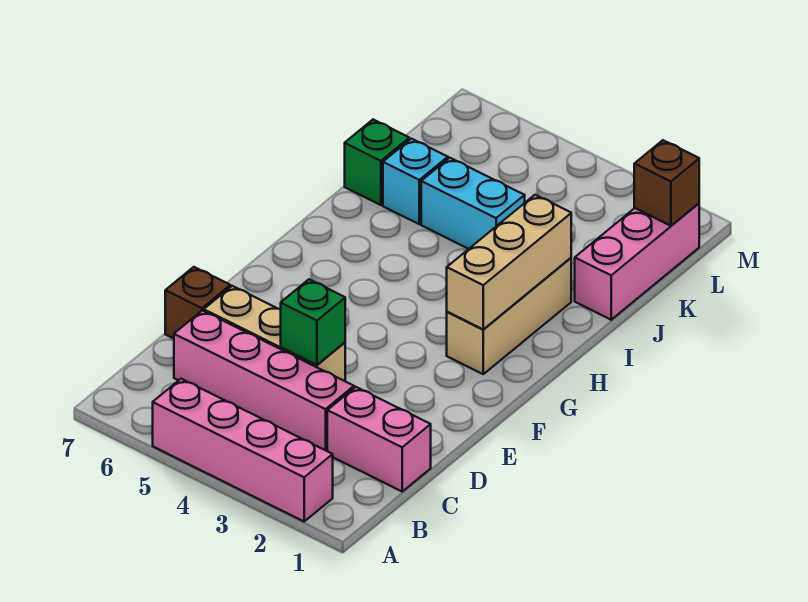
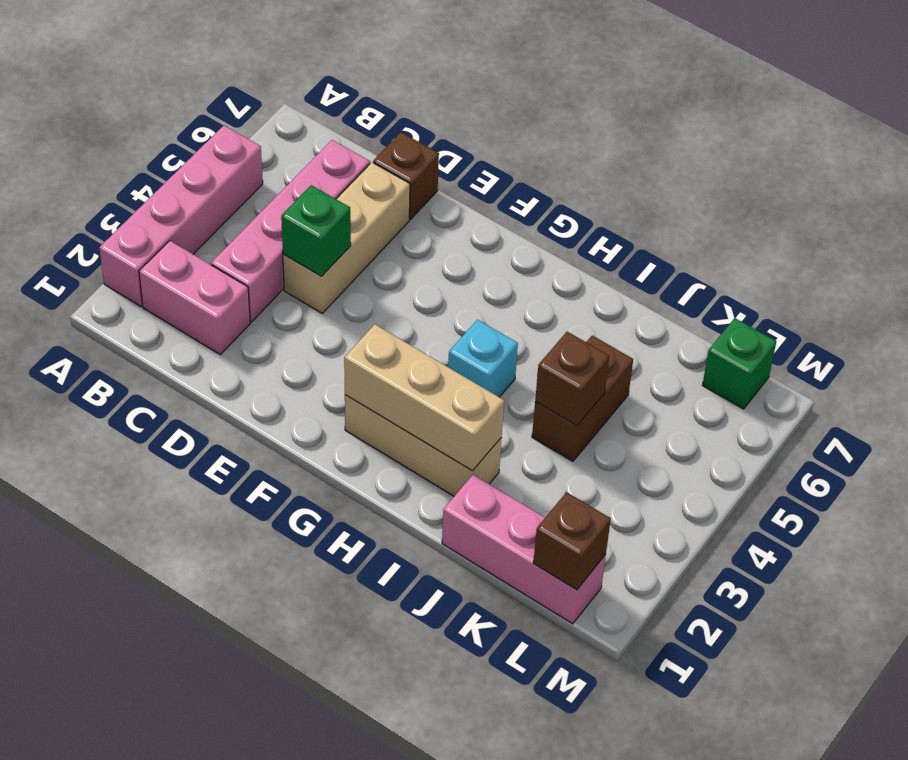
pink brick C1:C2 level 1 -> pink brick B2:C2 level 1
cyan brick J4:J5 level 1 -> brown brick J4:J5 level 1
none -> brown brick J4 level 2
cyan brick J6 level 1 -> cyan brick H4 level 1
green brick J7 level 1 -> green brick L7 level 1

